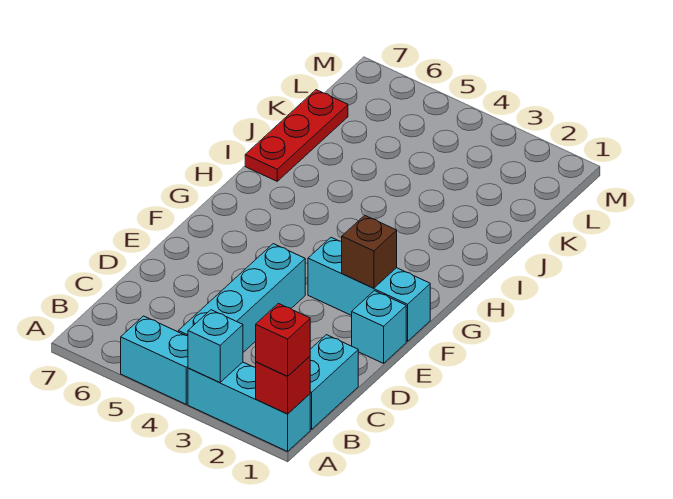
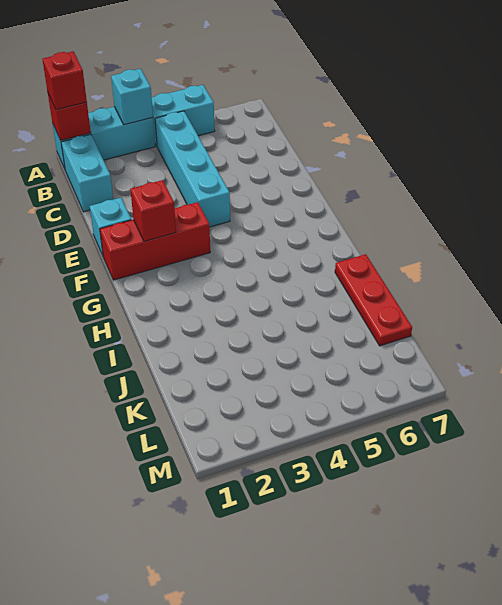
cyan brick F1:F3 level 1 -> red brick F1:F3 level 1
brown brick F2 level 2 -> red brick F2 level 2

